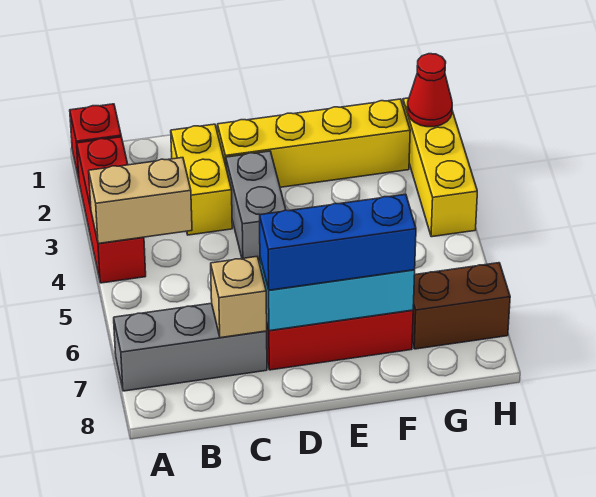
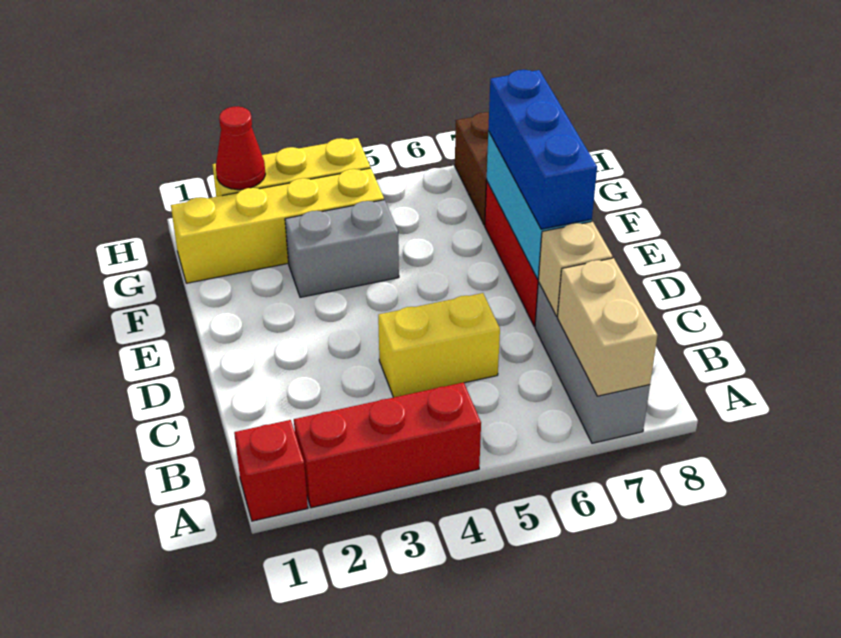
tan brick A4:B4 level 2 -> tan brick A7:B7 level 2
yellow brick C2:C3 level 1 -> yellow brick C4:C5 level 1
yellow brick D2:G2 level 1 -> yellow brick G1:G4 level 1
grey brick D3:D4 level 1 -> grey brick F3:F4 level 1

